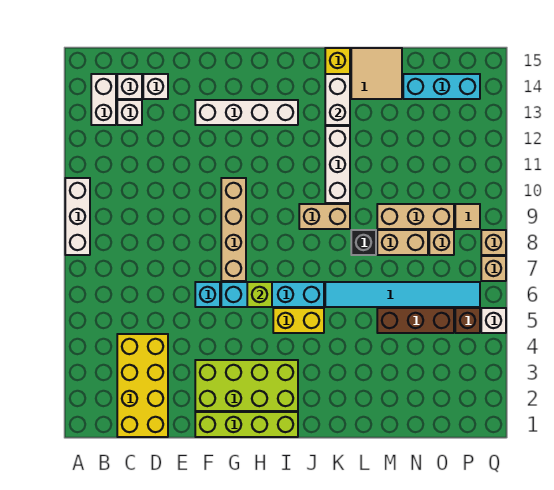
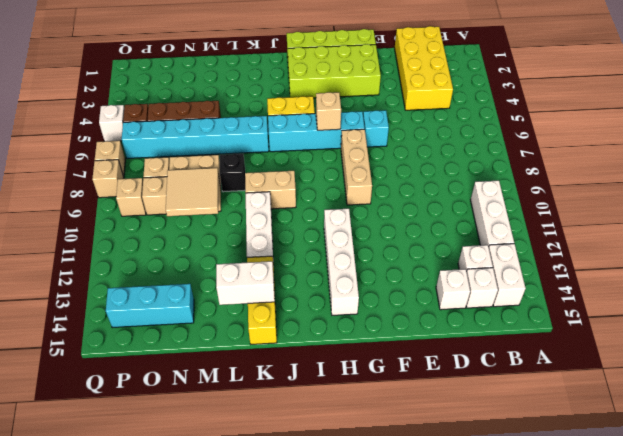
white brick A8:A10 level 1 -> white brick B10:B12 level 1
white brick F13:I13 level 1 -> white brick H11:H14 level 1
tan brick G7:G10 level 1 -> tan brick G7:G9 level 1
lime brick H6 level 2 -> tan brick H6 level 2
cyan tile K6:P6 level 1 -> cyan brick K6:P6 level 1
white brick K13:K14 level 2 -> white brick K14:L14 level 2
tan tile L14:M15 level 1 -> tan tile M9:N10 level 2
tan tile P9 level 1 -> tan brick P9 level 1

